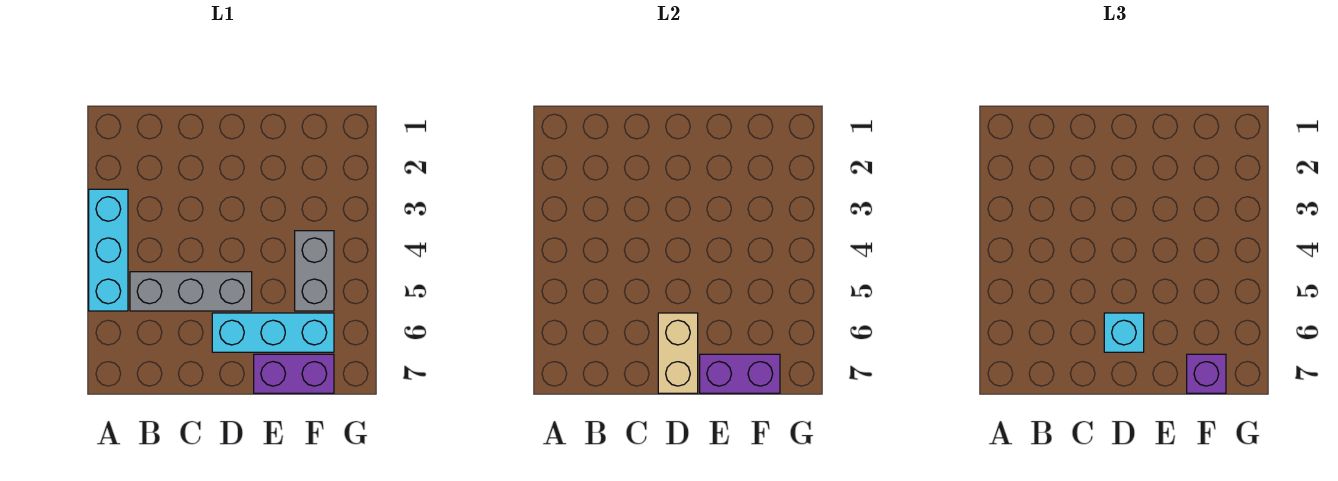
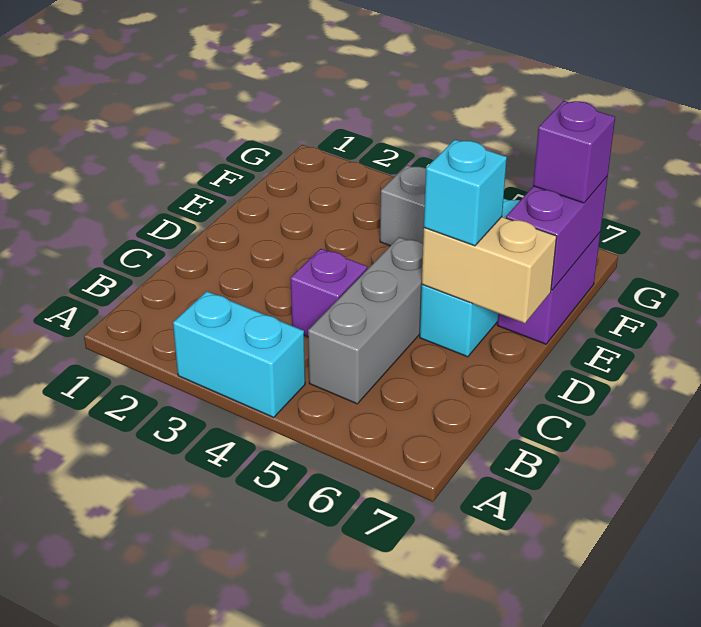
cyan brick A3:A5 level 1 -> cyan brick A3:A4 level 1
none -> purple brick C4 level 1

